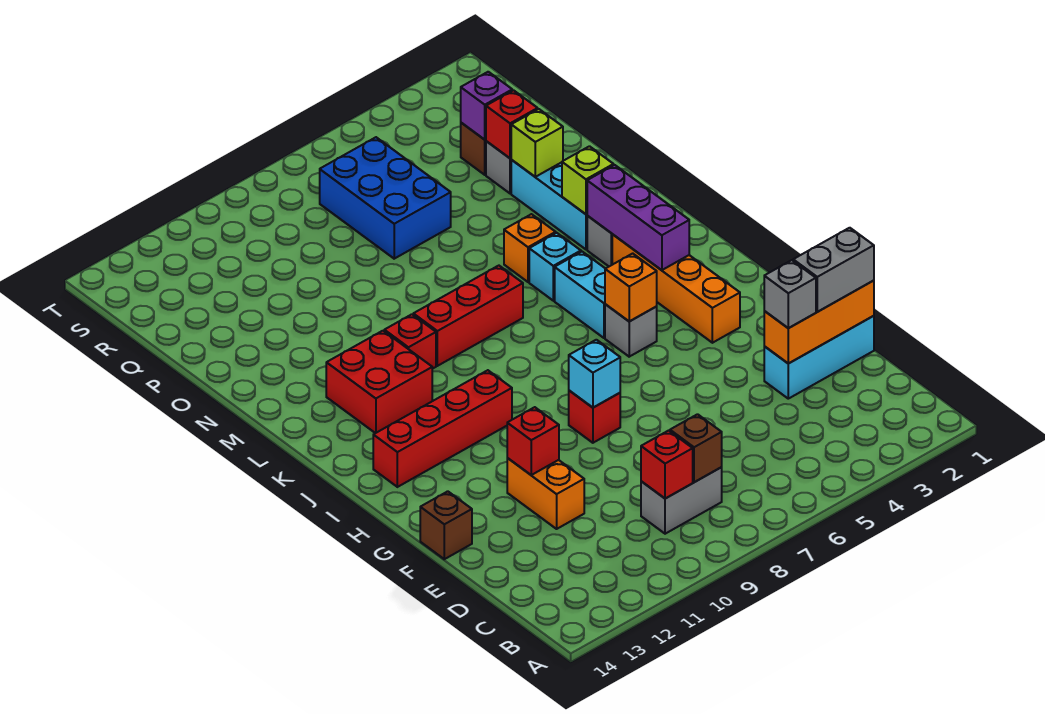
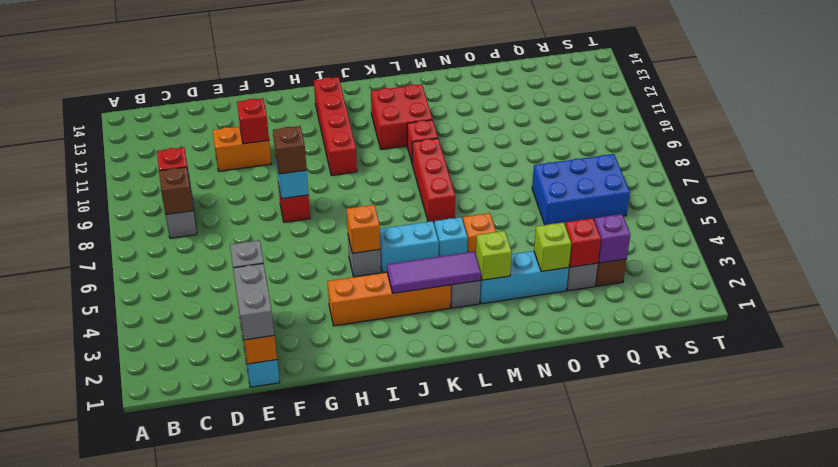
brown brick F14 level 1 -> brown brick G8 level 3
purple brick J3:L3 level 2 -> purple tile J3:L3 level 2

